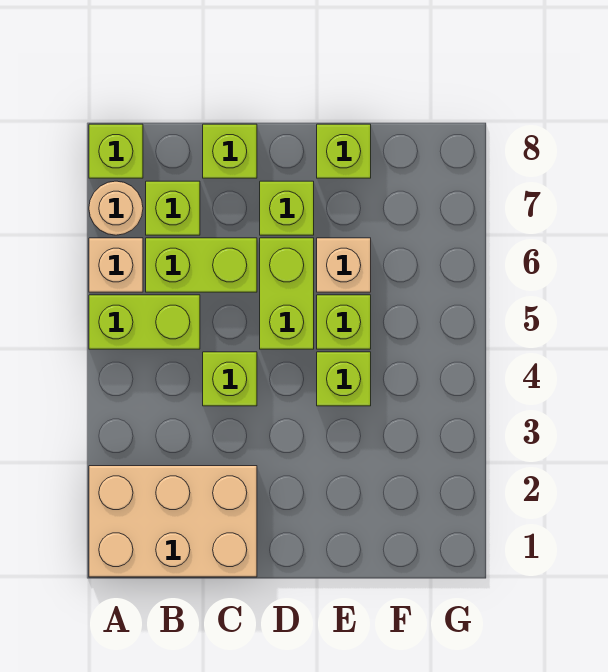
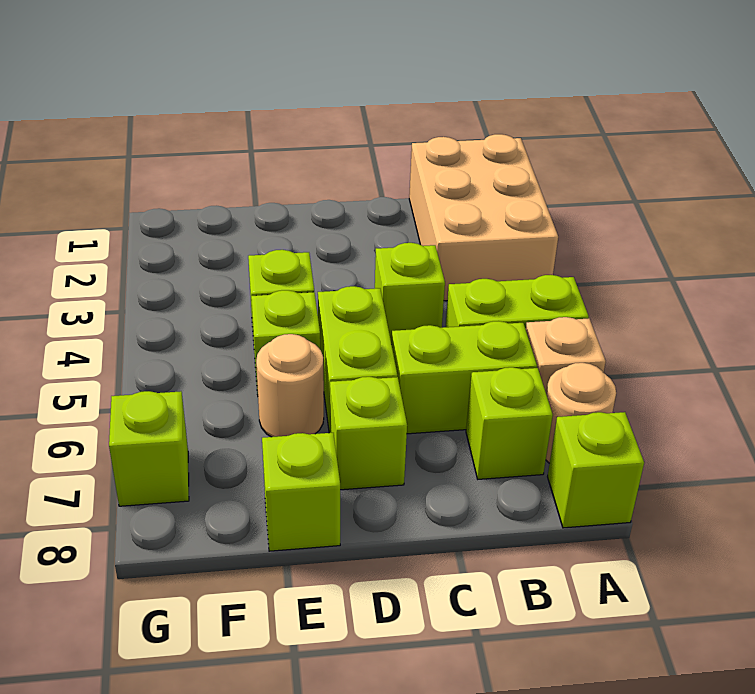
tan brick A1:C2 level 1 -> tan brick A1:B3 level 1
lime brick C8 level 1 -> lime brick G7 level 1
tan brick E6 level 1 -> tan round brick E6 level 1

